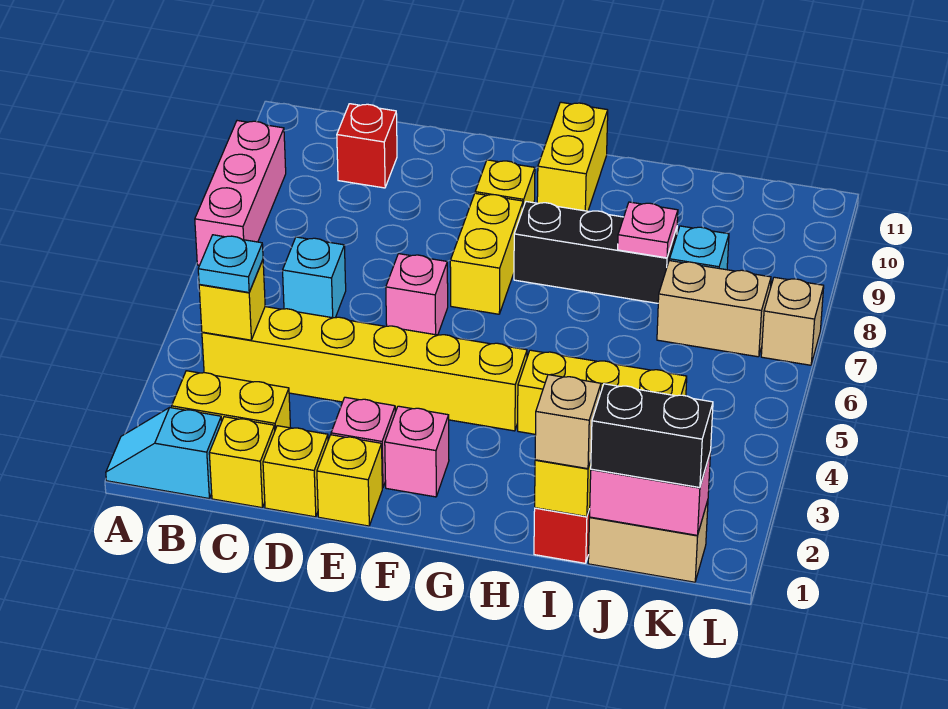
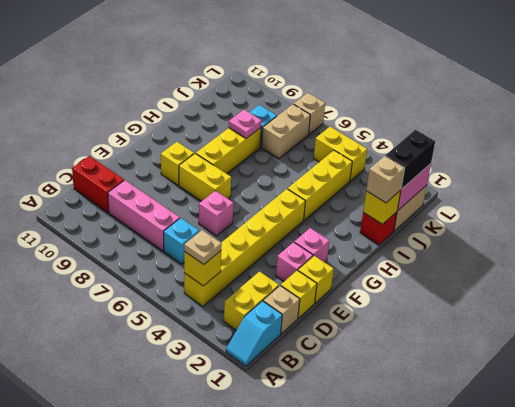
pink brick A7:A9 level 1 -> pink brick C7:C9 level 1
cyan plate B4 level 3 -> tan plate B4 level 3
yellow brick C1 level 1 -> tan brick C1 level 1
red brick C10 level 1 -> red brick C10:C11 level 1
black brick G8:I8 level 1 -> yellow brick G8:I8 level 1
yellow brick G10:G11 level 1 -> yellow brick K4:K5 level 1

